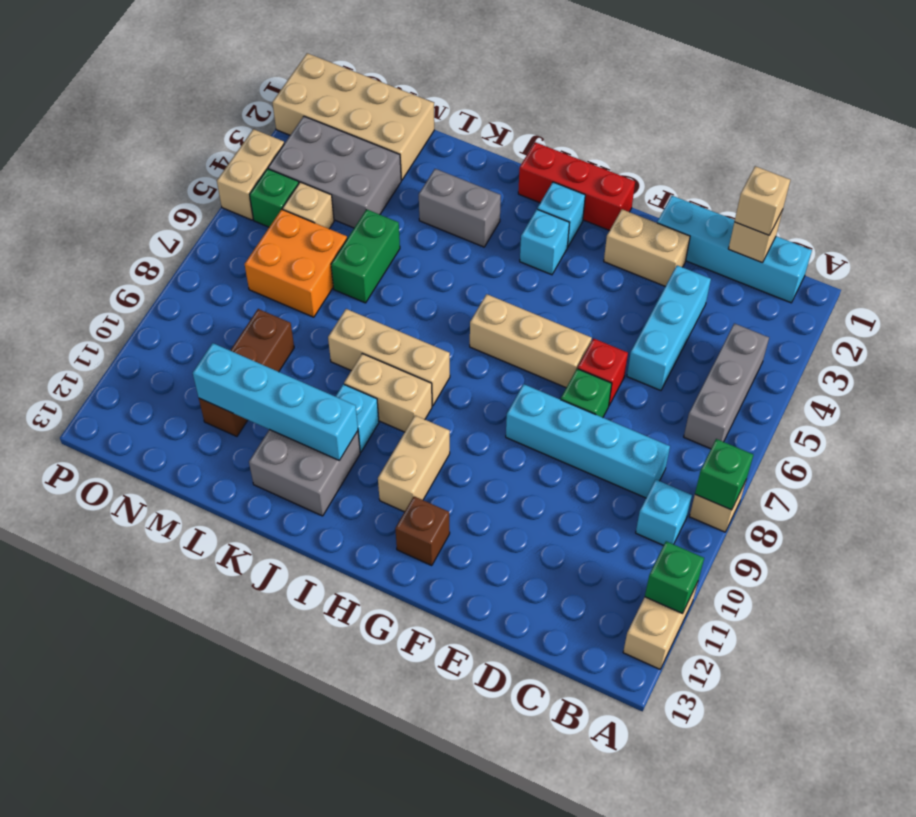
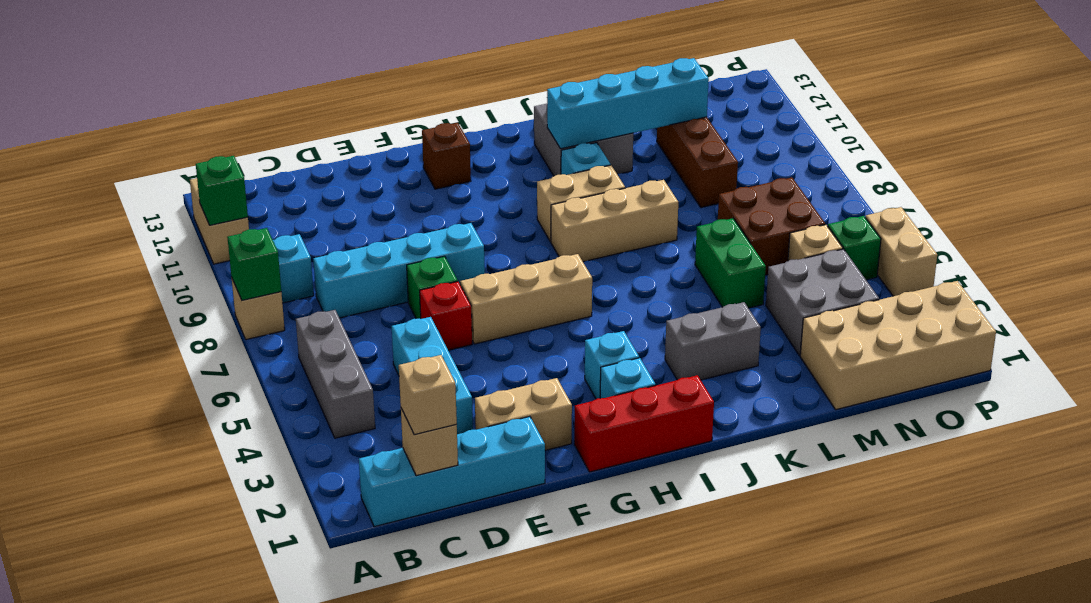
tan brick H10:H11 level 1 -> none
grey brick M3:O4 level 1 -> grey brick M3:N4 level 1
orange brick M6:N7 level 1 -> brown brick M6:N7 level 1

